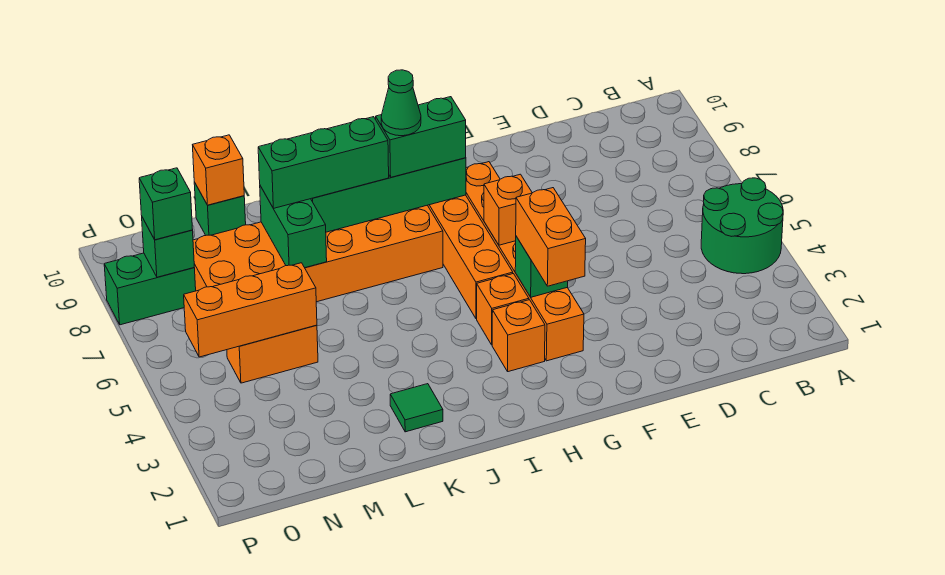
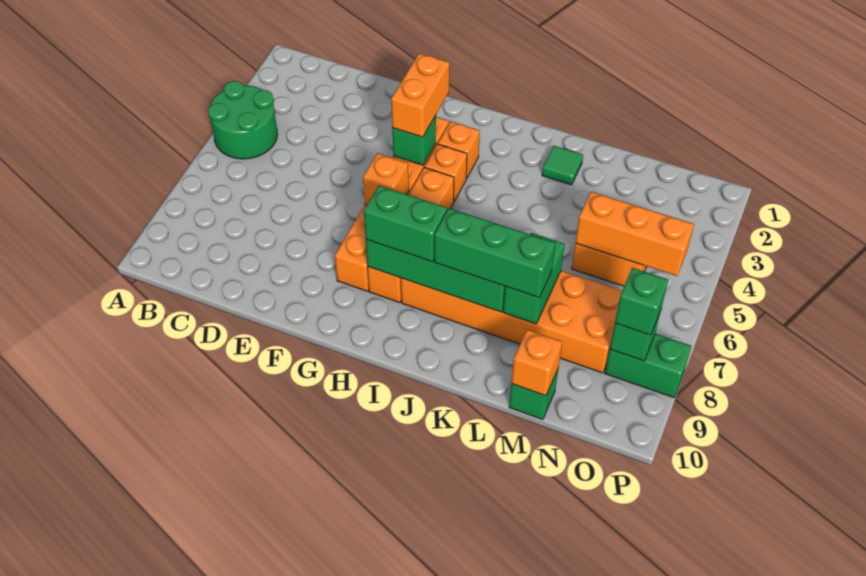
green cone I8 level 4 -> none

